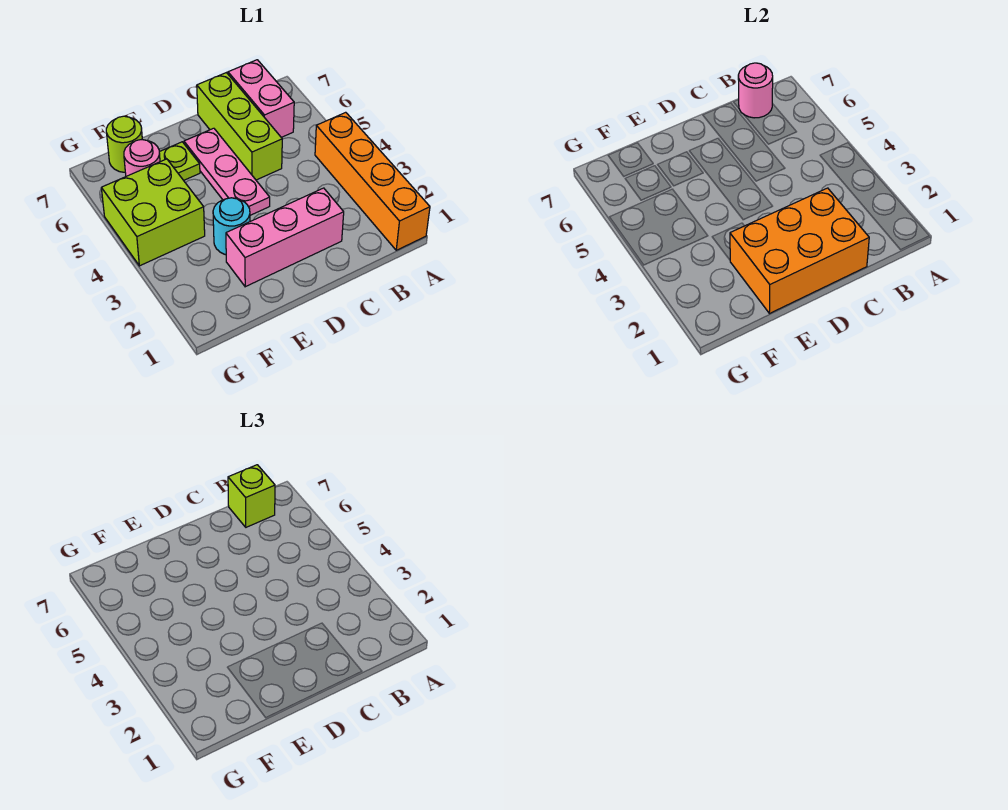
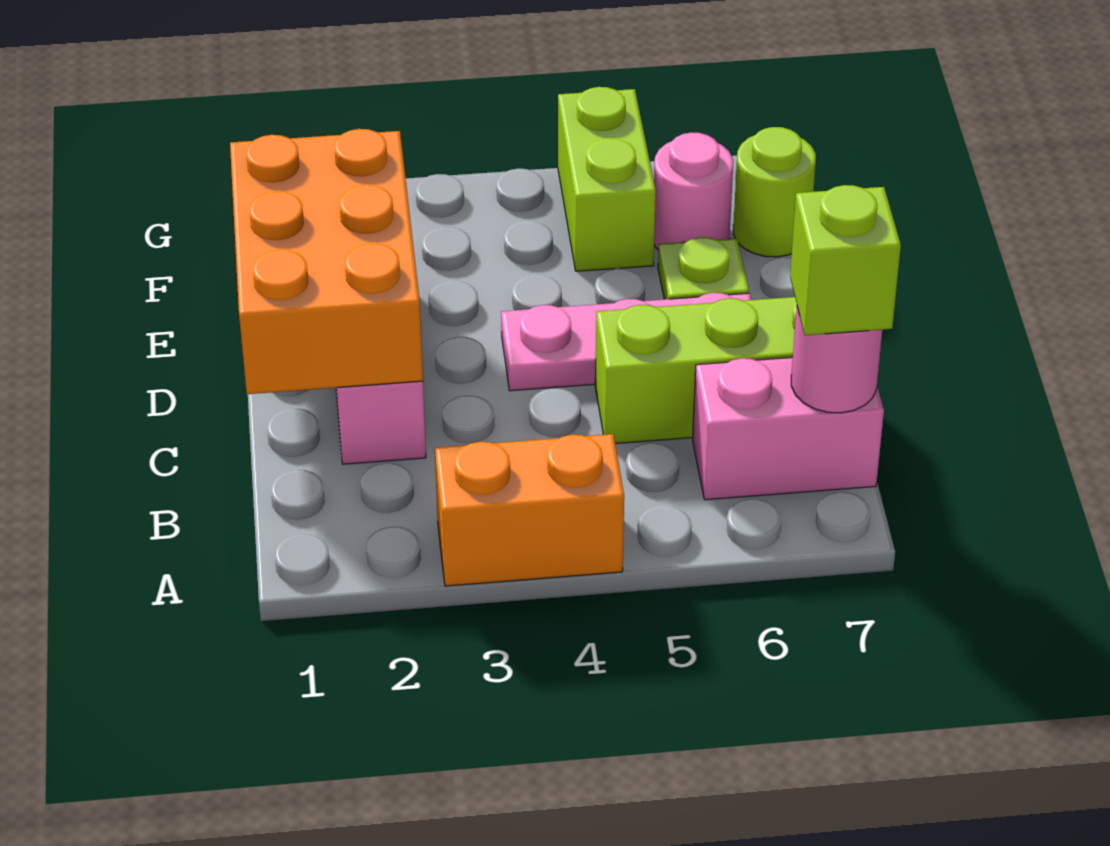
orange brick A1:A4 level 1 -> orange brick A3:A4 level 1
cyan round brick E3 level 1 -> none
lime brick F4:G5 level 1 -> lime brick F5:G5 level 1

